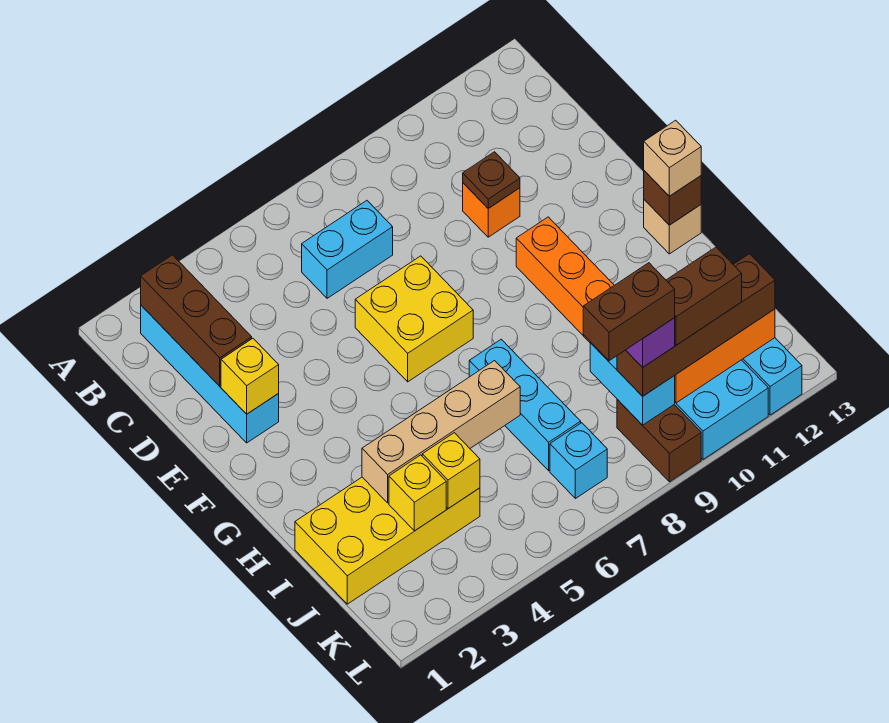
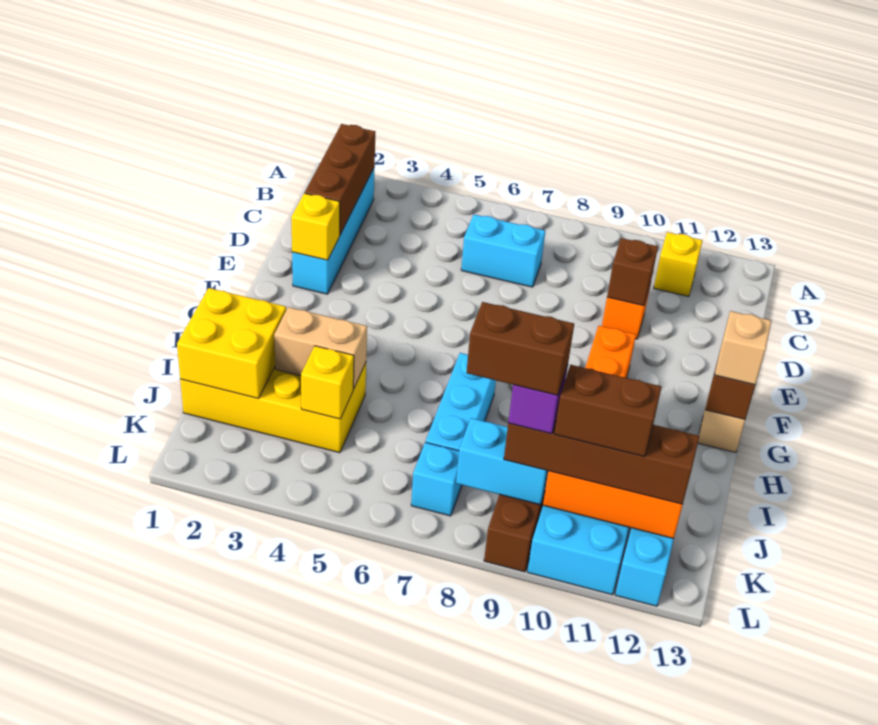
brown plate D10 level 2 -> brown brick D10 level 2
yellow brick E6:F7 level 1 -> yellow brick I1:J2 level 2
tan brick I3:I6 level 2 -> tan brick I3:I4 level 2
yellow brick J3 level 2 -> yellow brick B11 level 1
cyan brick J9:K9 level 2 -> cyan brick K8:K9 level 2

